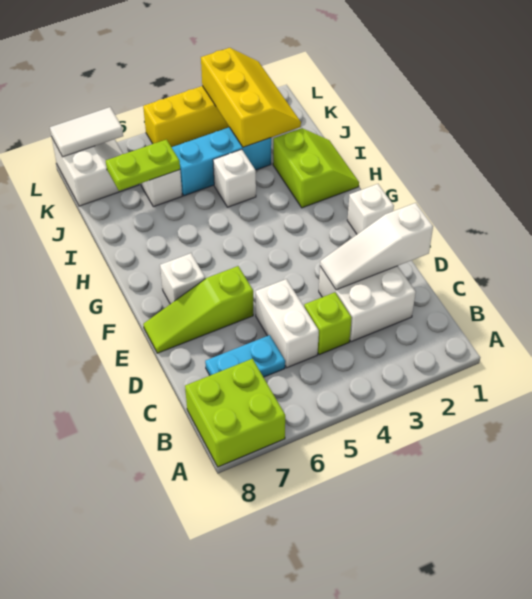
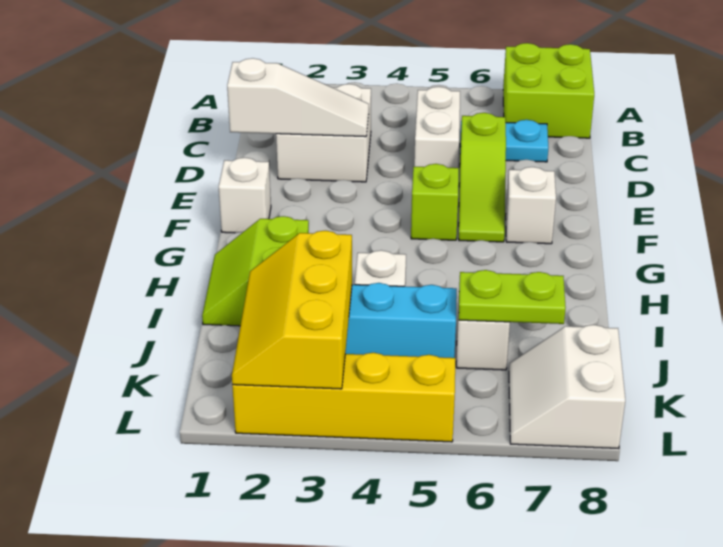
lime brick C4 level 1 -> lime brick F5 level 1
lime slope E6:E8 level 1 top 6 -> lime slope D6:F6 level 1 top D
white tile L7:L8 level 2 -> none

